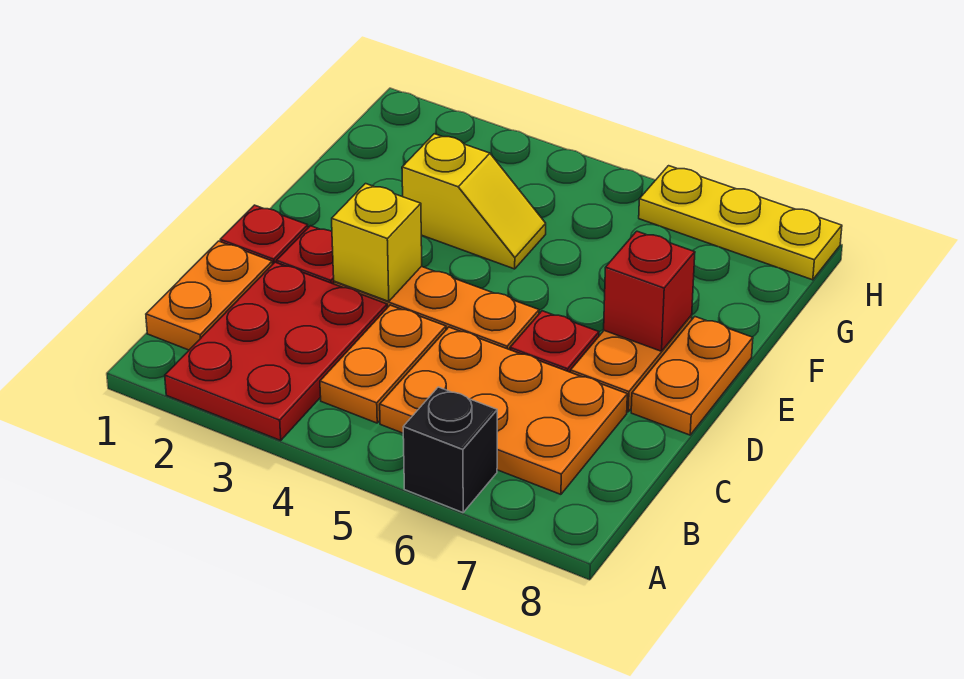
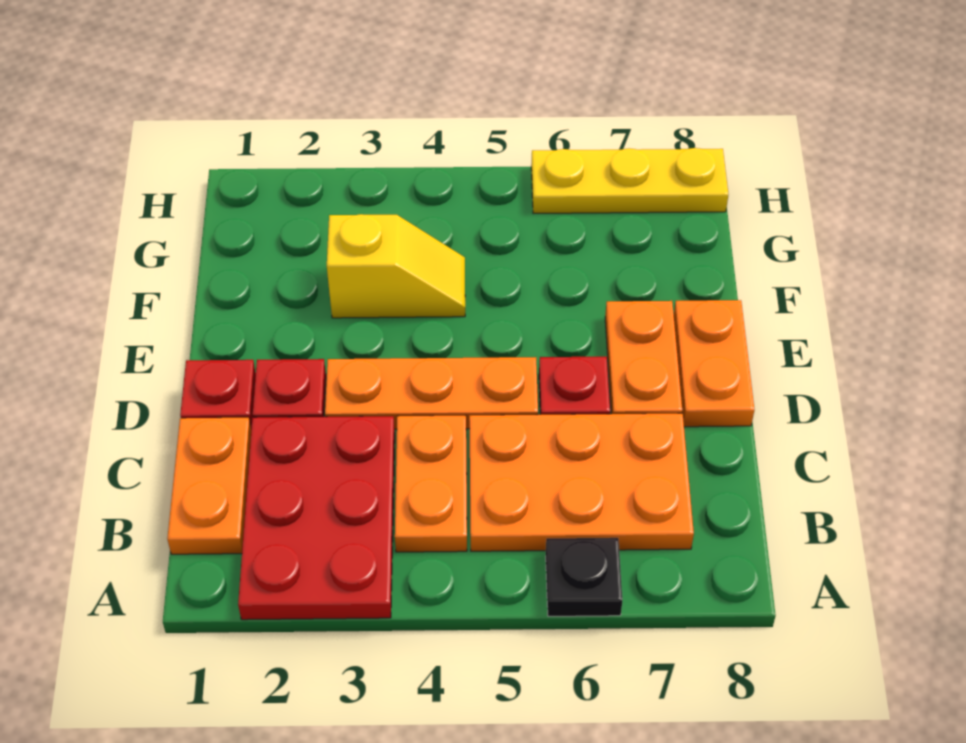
black brick A6 level 1 -> black plate A6 level 1
yellow brick D3 level 2 -> none
red brick E7 level 2 -> none

